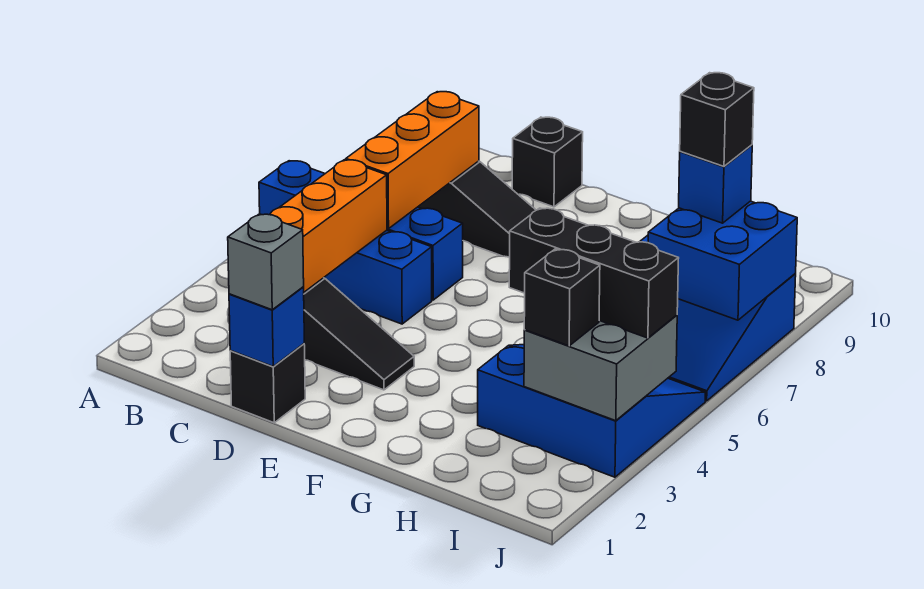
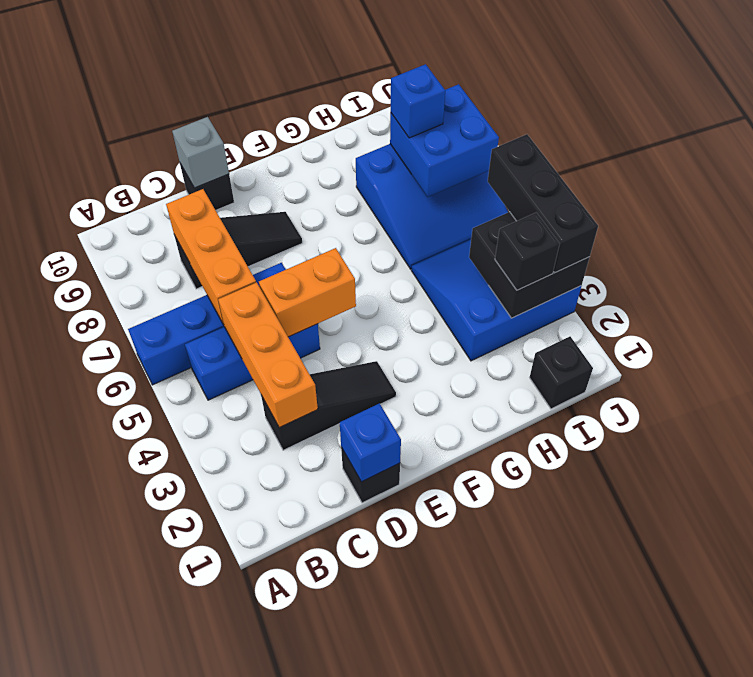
grey brick D1 level 3 -> grey brick D10 level 2
none -> orange brick D5:E5 level 2
black brick H4:J4 level 3 -> black brick J3:J5 level 3
grey brick I3:J4 level 2 -> black brick I3:J4 level 2
black brick I8 level 4 -> black brick I1 level 1

